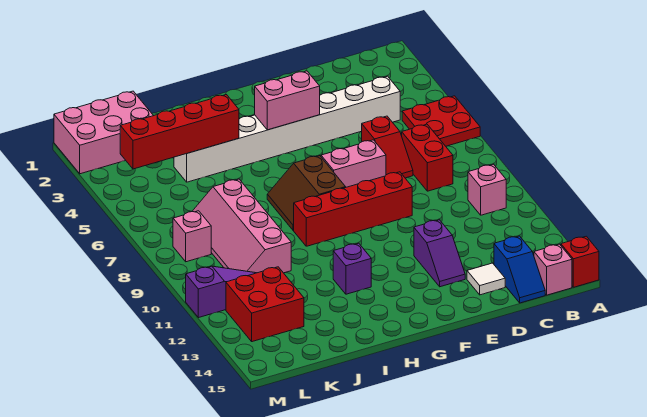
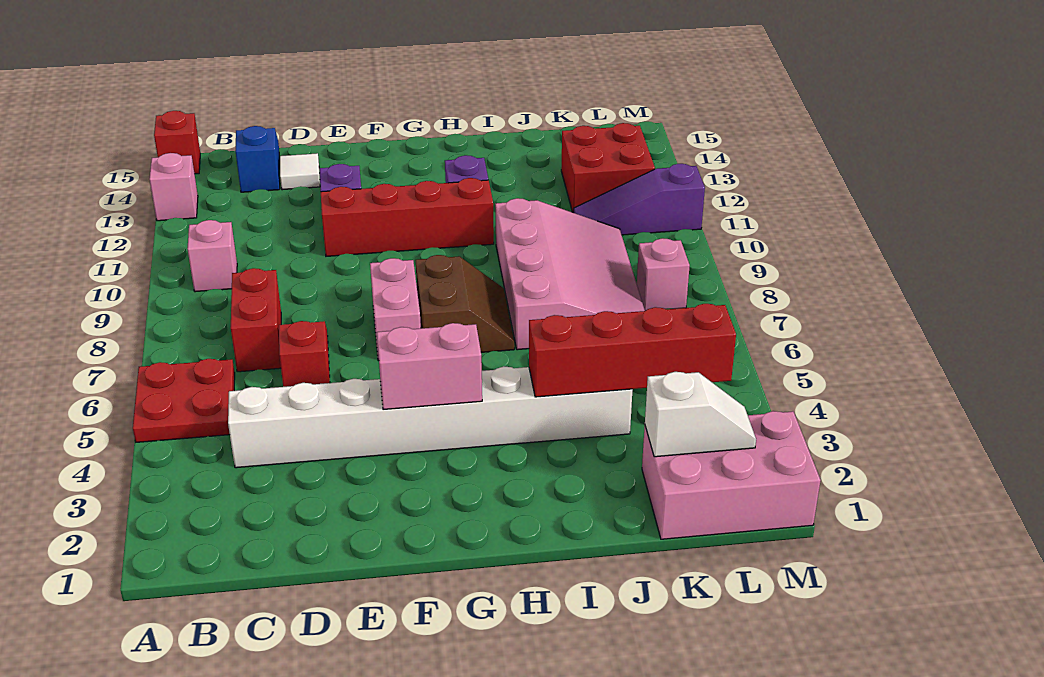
pink brick B15 level 1 -> pink brick A13 level 1
pink brick E7:F7 level 1 -> pink brick F7:F8 level 1
red brick E9:H9 level 1 -> red brick E11:H11 level 1
pink slope J7:K10 level 1 top J -> pink slope I7:K10 level 1 top I
none -> white slope K2:L2 level 2 top K

